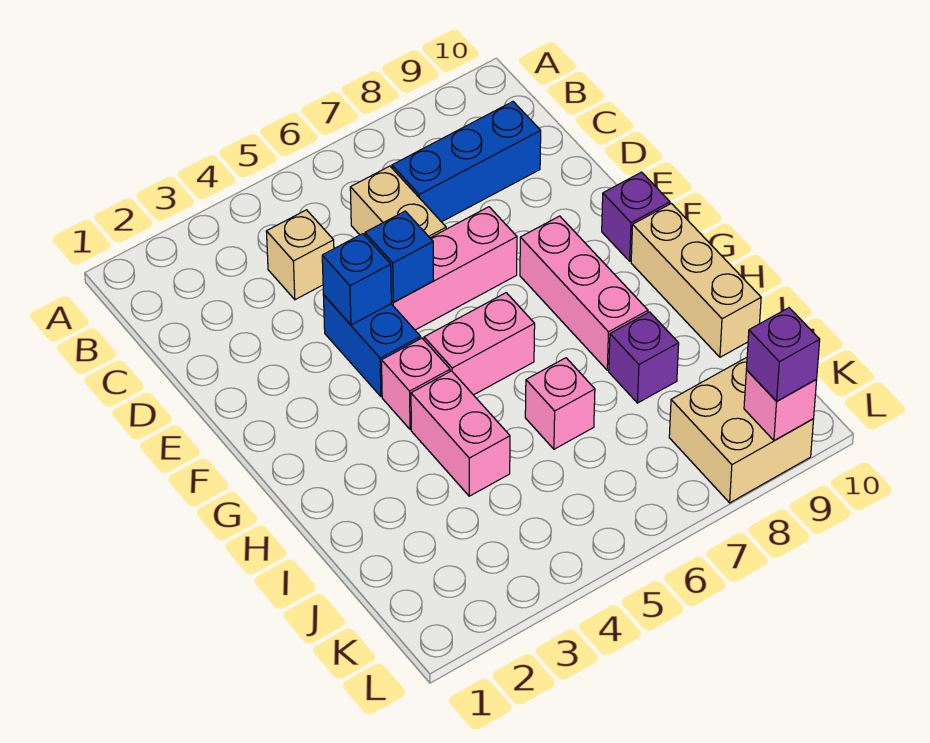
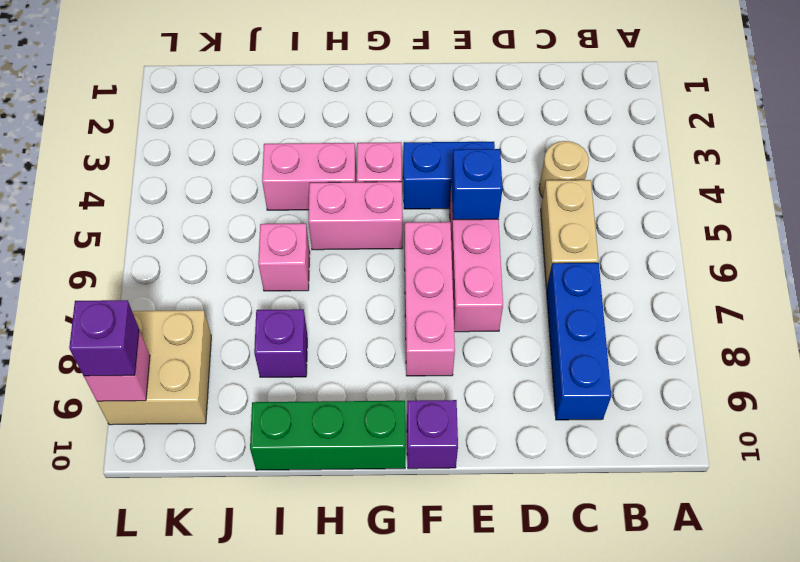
tan brick C4 level 1 -> tan round brick C4 level 1
tan brick C6:D6 level 1 -> tan brick C5:C6 level 1
blue brick E4 level 2 -> none
pink brick F8:H8 level 1 -> pink brick F6:F8 level 1
pink brick G5:G6 level 1 -> pink brick G5:H5 level 1
tan brick G10:I10 level 1 -> green brick G10:I10 level 1

